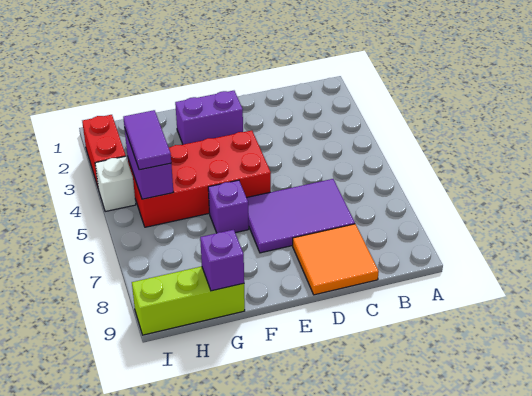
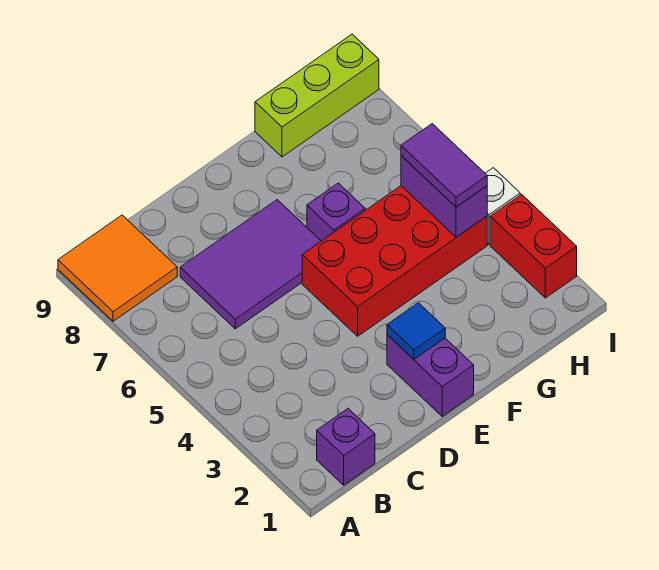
orange tile C8:D9 level 1 -> orange tile A8:B9 level 1
purple brick E2:F2 level 1 -> purple brick E1:E2 level 1
none -> blue tile E2 level 2
purple brick G9 level 2 -> purple brick B1 level 1

